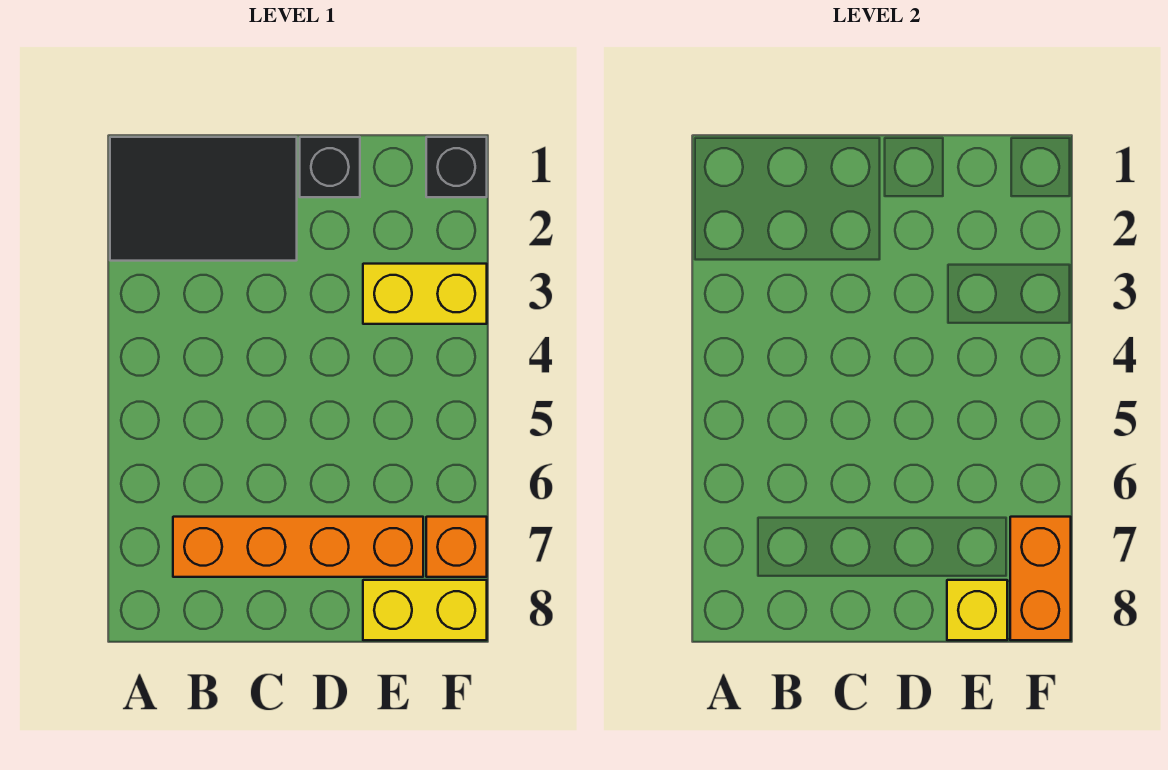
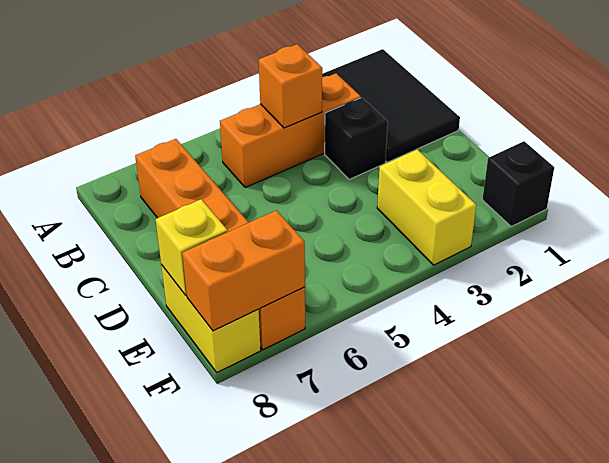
none -> orange brick B3:B5 level 1
none -> orange brick B4 level 2
black brick D1 level 1 -> black brick C3 level 1

